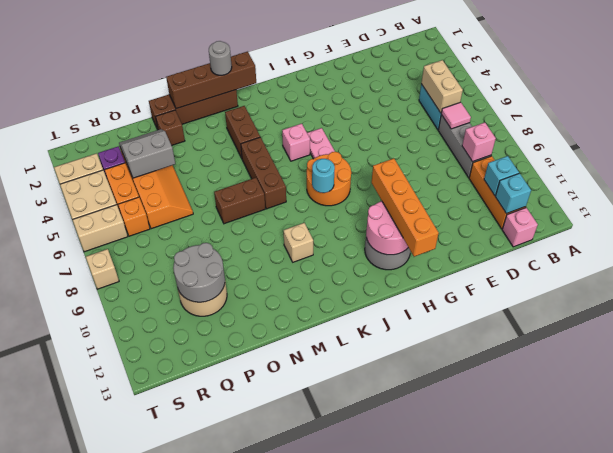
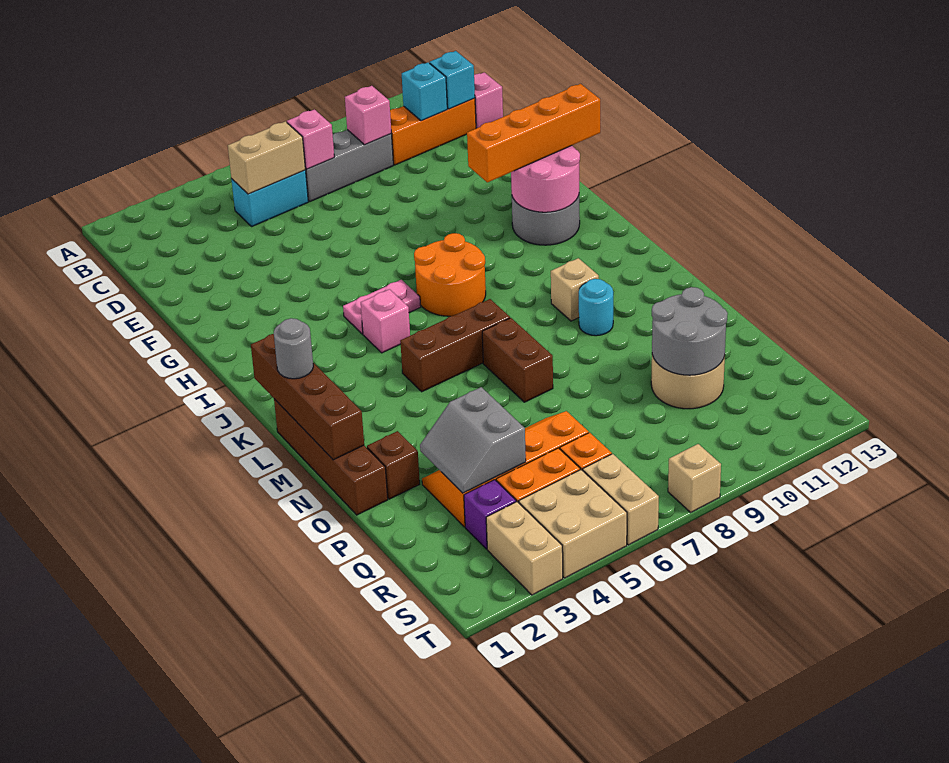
pink tile C7 level 2 -> pink brick C7 level 2
cyan round brick J8 level 2 -> cyan round brick M10 level 1
brown brick L3:L4 level 1 -> none

